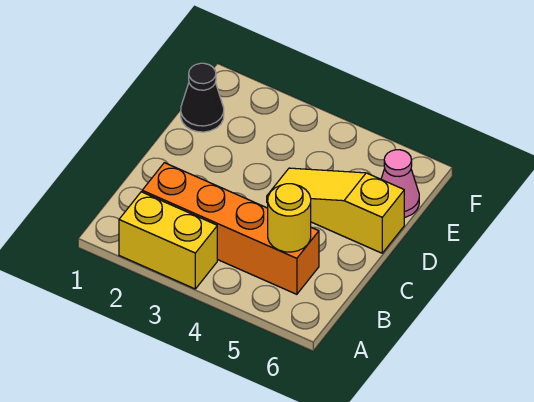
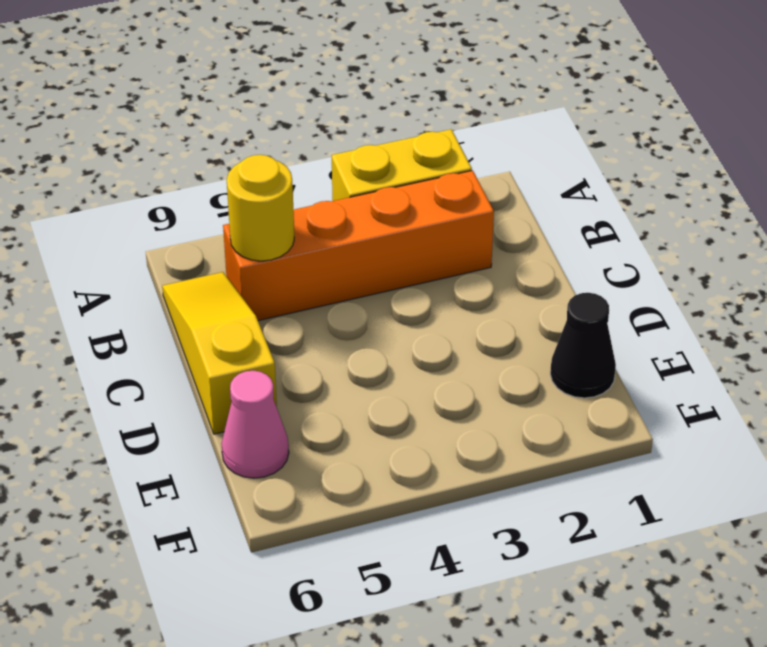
yellow slope D4:D6 level 1 top 6 -> yellow slope B6:D6 level 1 top D

